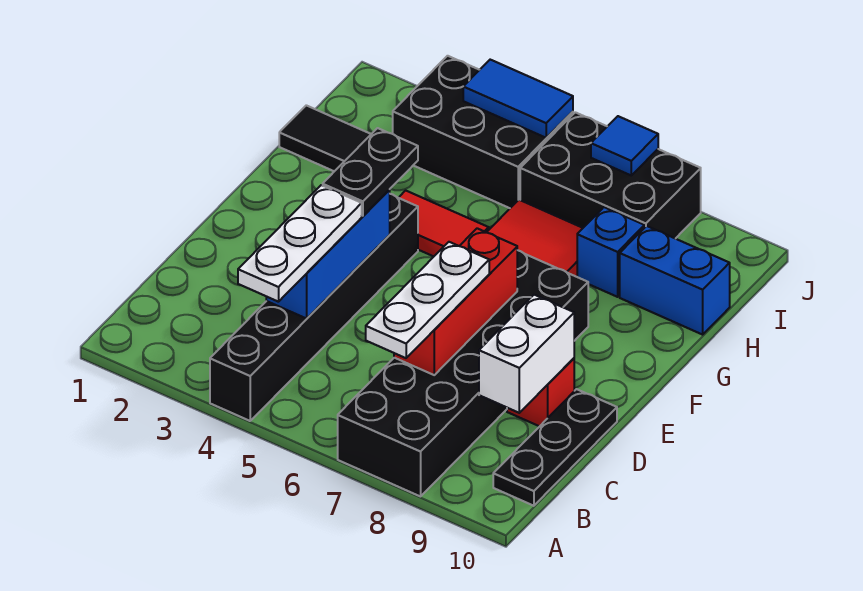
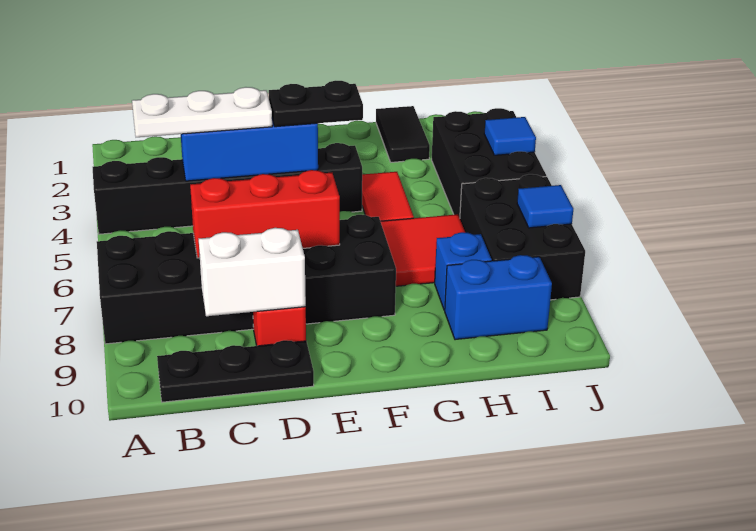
white plate B7:D7 level 3 -> none
blue brick H9:H10 level 1 -> blue brick H9:I9 level 1
blue tile J4:J5 level 2 -> blue tile J4 level 2

